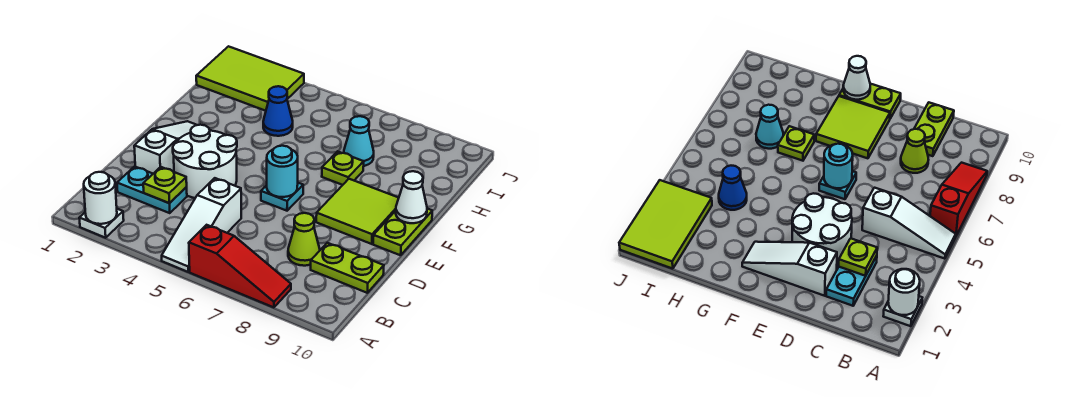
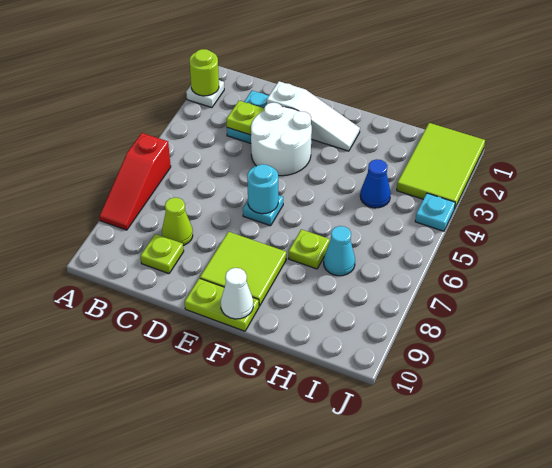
white round brick A2 level 2 -> lime round brick A2 level 2
white slope A5:C5 level 1 top C -> none
lime plate C9:C10 level 1 -> lime plate C9 level 1
none -> cyan plate J4 level 1

